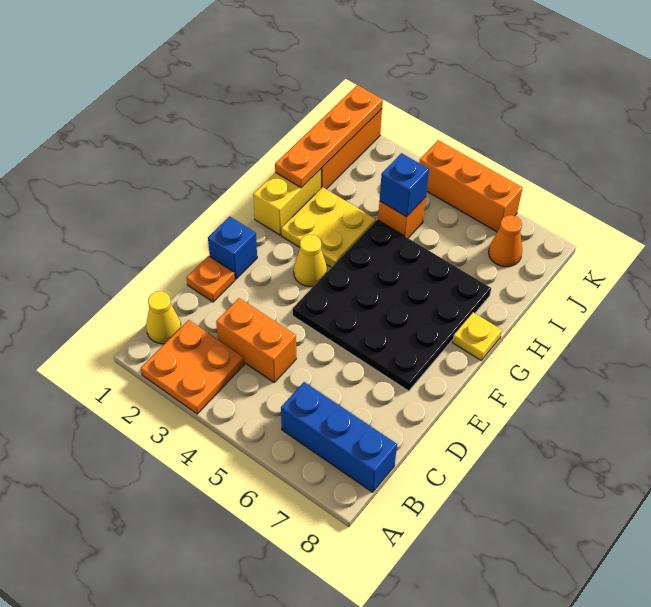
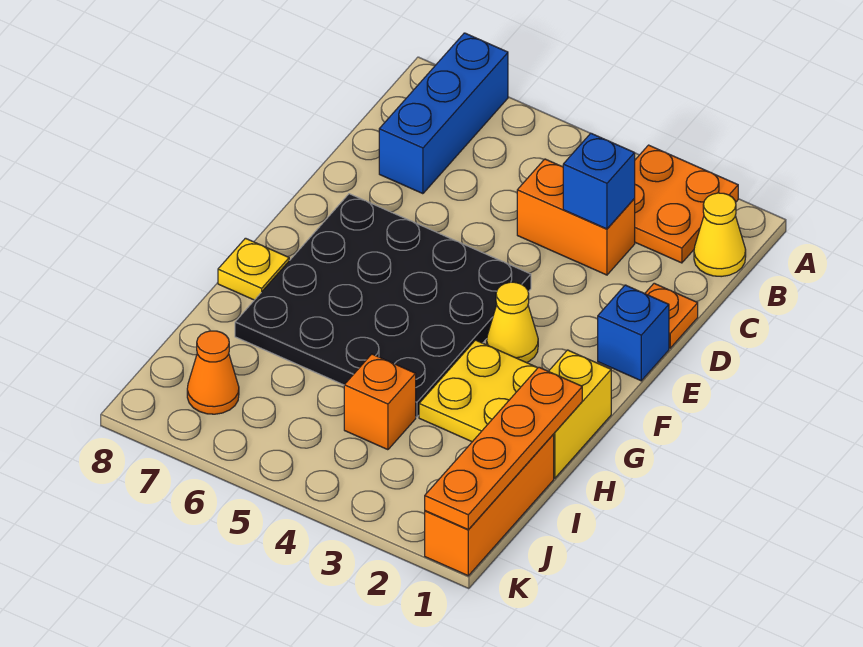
blue brick B6:B8 level 1 -> blue brick A7:C7 level 1
blue brick I4 level 2 -> blue brick C3 level 2
orange brick K4:K6 level 1 -> none

